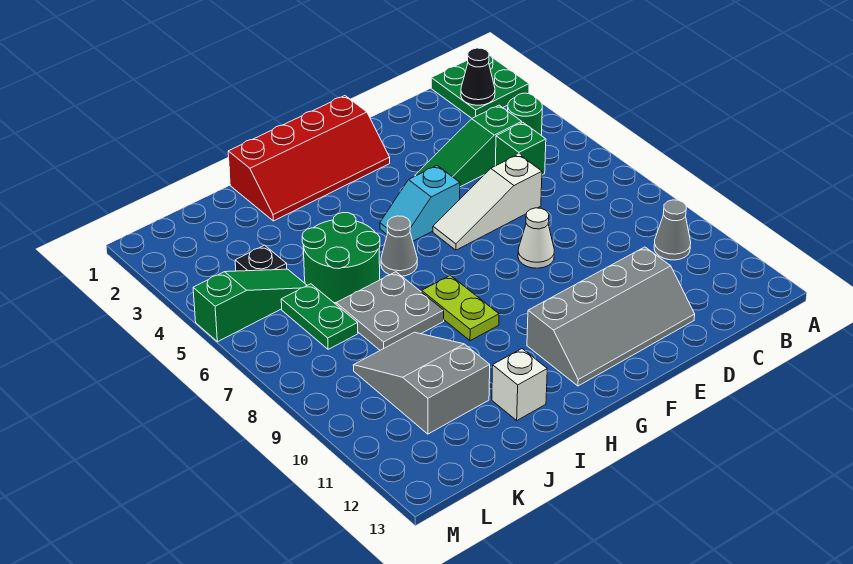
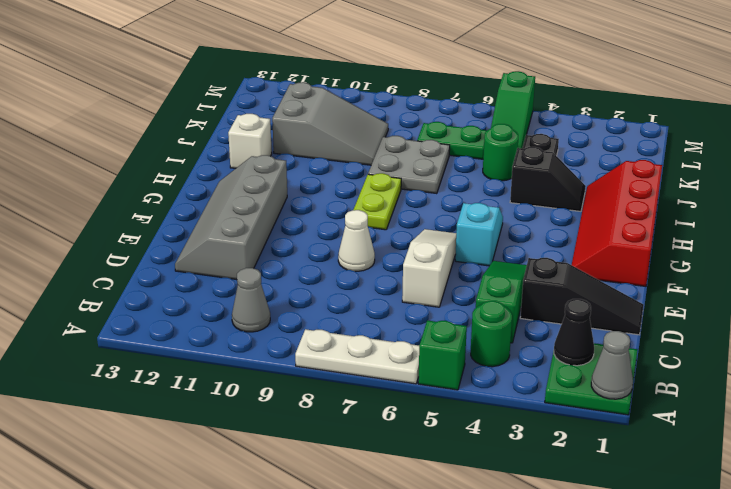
none -> white plate A6:A8 level 1
green brick C5 level 1 -> green brick A5 level 1
none -> black slope D1:D3 level 1 top 3
grey cone H6 level 1 -> grey cone A1 level 2
lime plate H8:H9 level 1 -> lime plate G8:H8 level 1
none -> black slope I3:I4 level 1 top 4
green round brick I5:J6 level 1 -> green round brick J5 level 1

